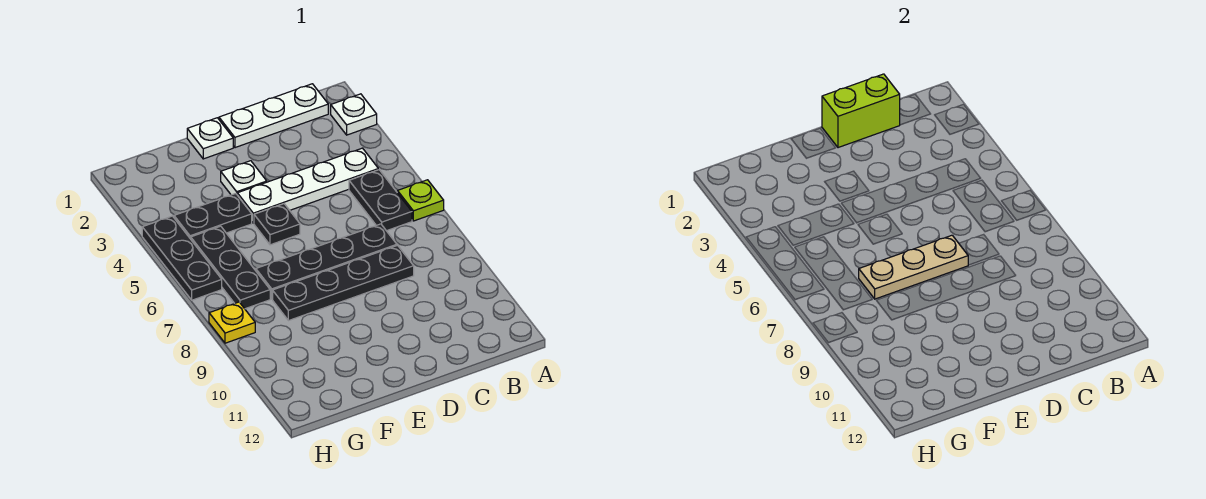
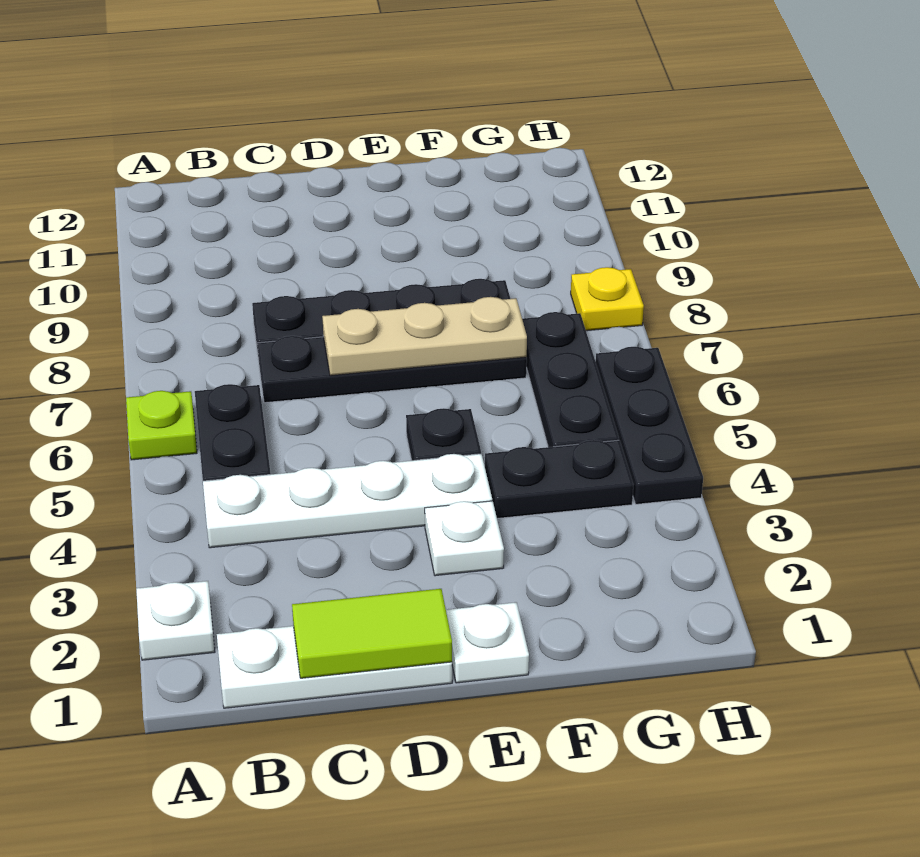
lime brick C1:D1 level 2 -> lime tile C1:D1 level 2

